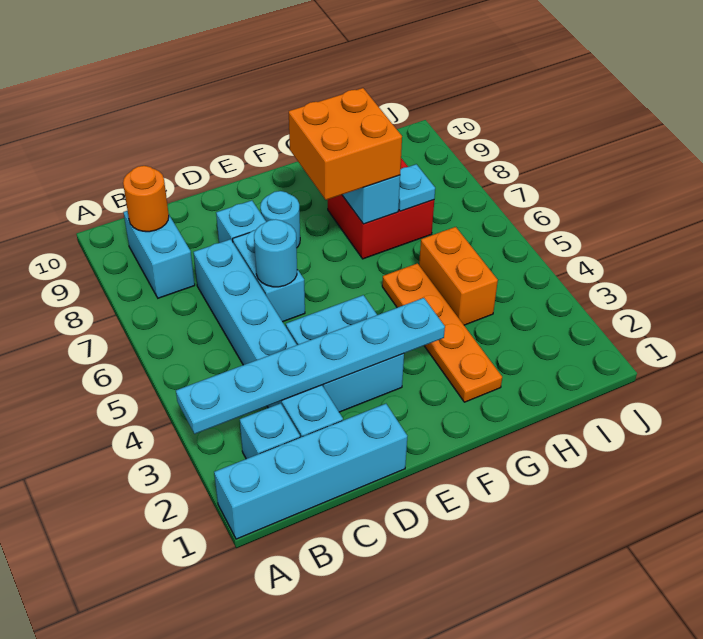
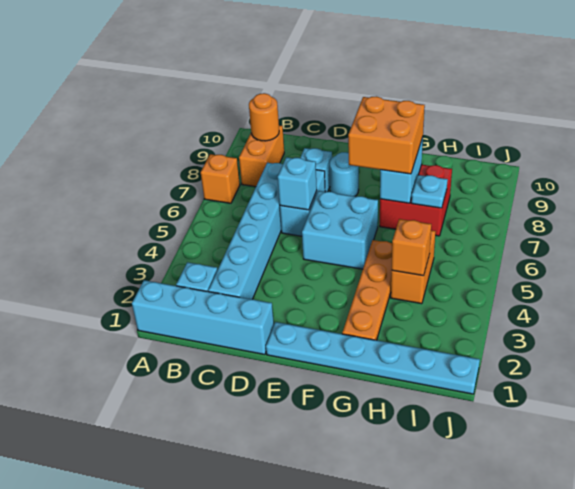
cyan plate A3:F3 level 2 -> cyan plate E1:J1 level 1
none -> orange brick A7 level 1
cyan brick B8:B9 level 1 -> orange brick B8:B9 level 1
cyan brick D3:E4 level 1 -> cyan brick E5:F6 level 1
cyan round brick D6 level 2 -> cyan brick D6 level 2
none -> orange brick H4 level 2

